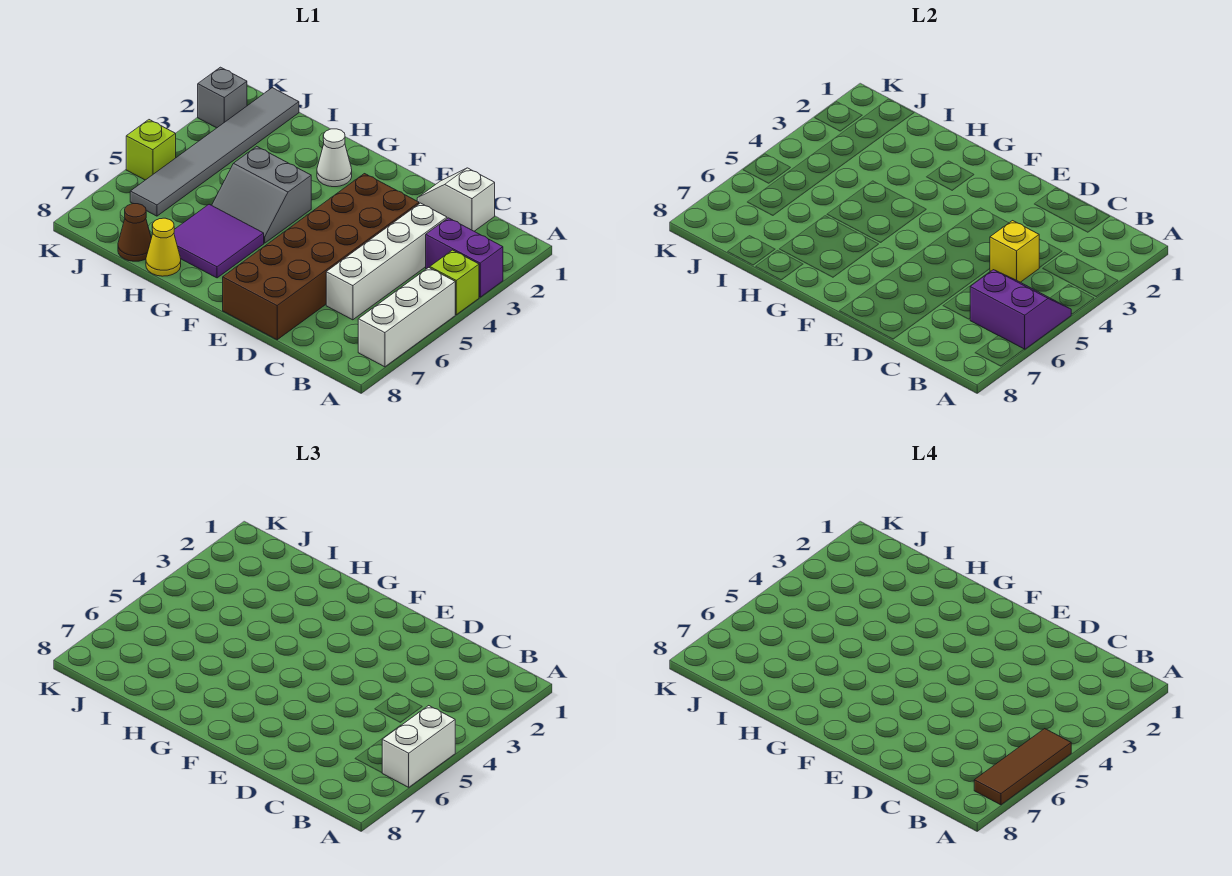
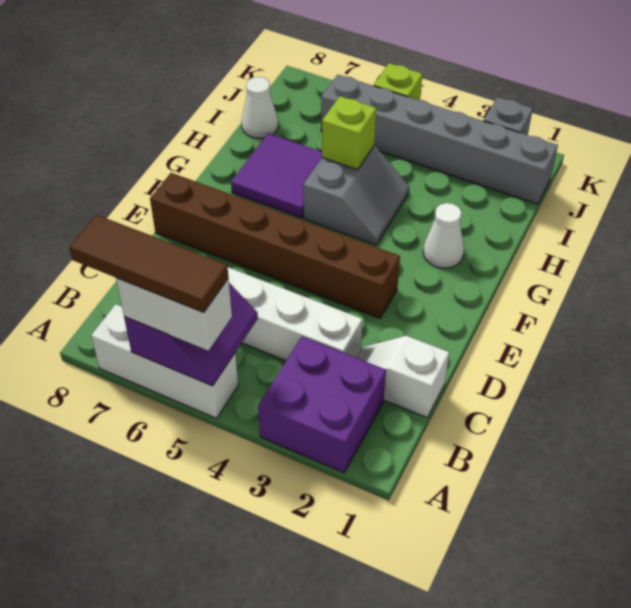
purple brick A3:B3 level 1 -> purple brick A2:B3 level 1
lime brick A4 level 1 -> lime brick H5 level 2
white slope C1:D1 level 1 top C -> white slope C1:C2 level 1 top 1
yellow brick C4 level 2 -> none
brown brick D3:E8 level 1 -> brown brick E3:E8 level 1
grey slope G4:H5 level 1 top 4 -> grey slope G4:H5 level 1 top 5
yellow cone H8 level 1 -> none
brown cone I8 level 1 -> white cone I8 level 1
grey tile J1:J6 level 1 -> grey brick J1:J6 level 1

